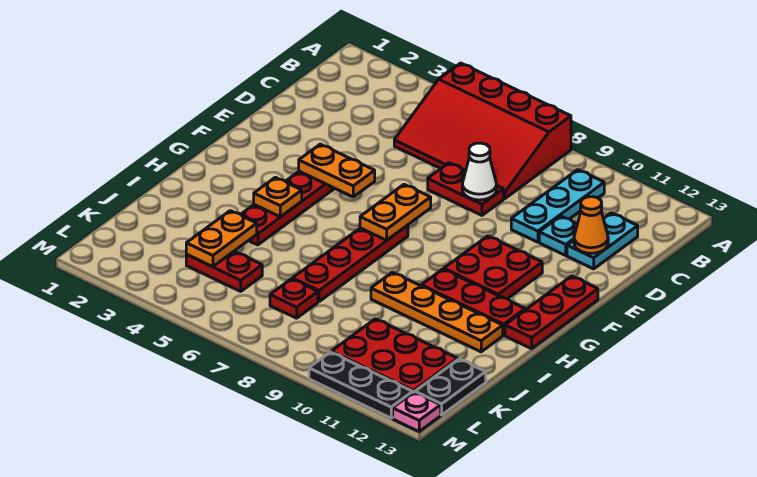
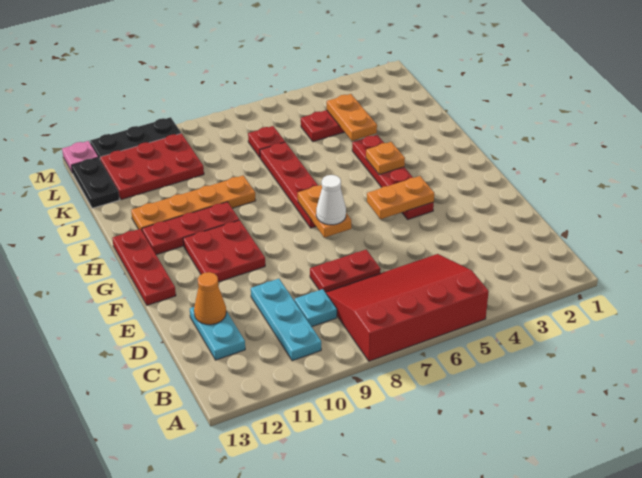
white cone D8 level 2 -> white cone F7 level 3
cyan plate D11 level 1 -> cyan plate C9 level 1

